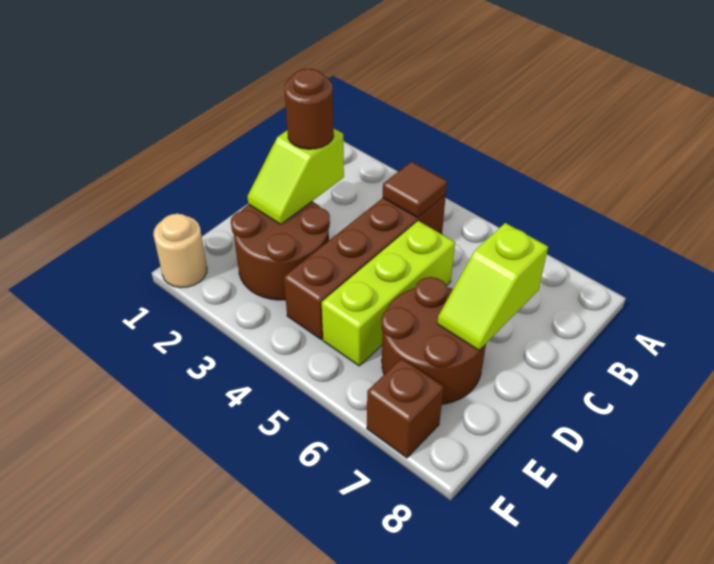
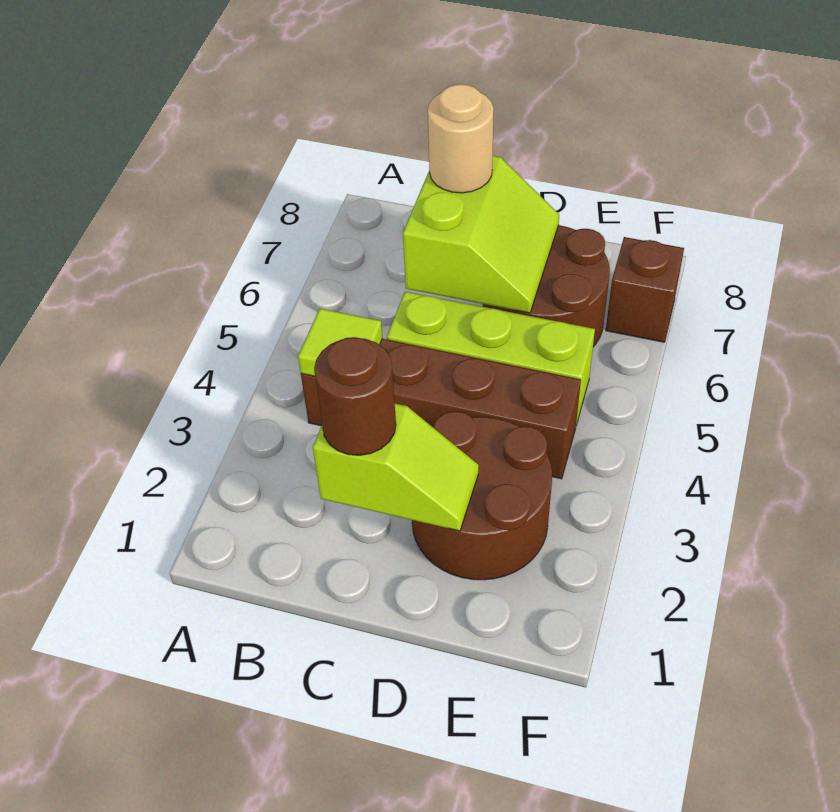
brown tile B4 level 2 -> lime tile B4 level 2
lime slope C7:D7 level 2 top C -> lime slope C6:D7 level 2 top C
tan round brick F1 level 1 -> tan round brick C7 level 3

